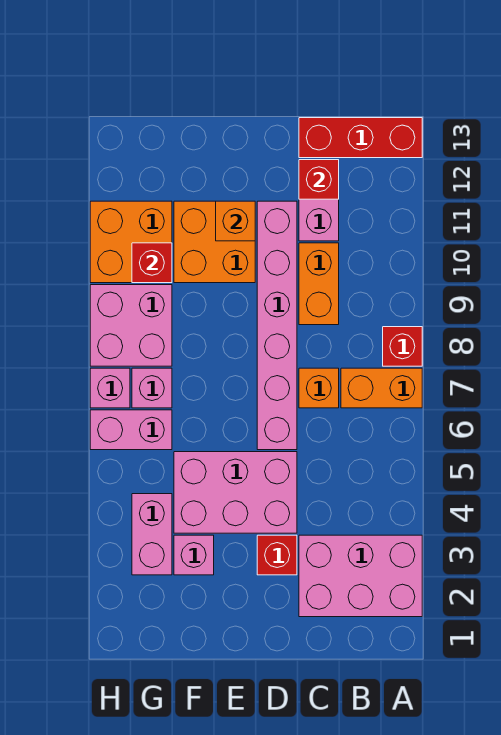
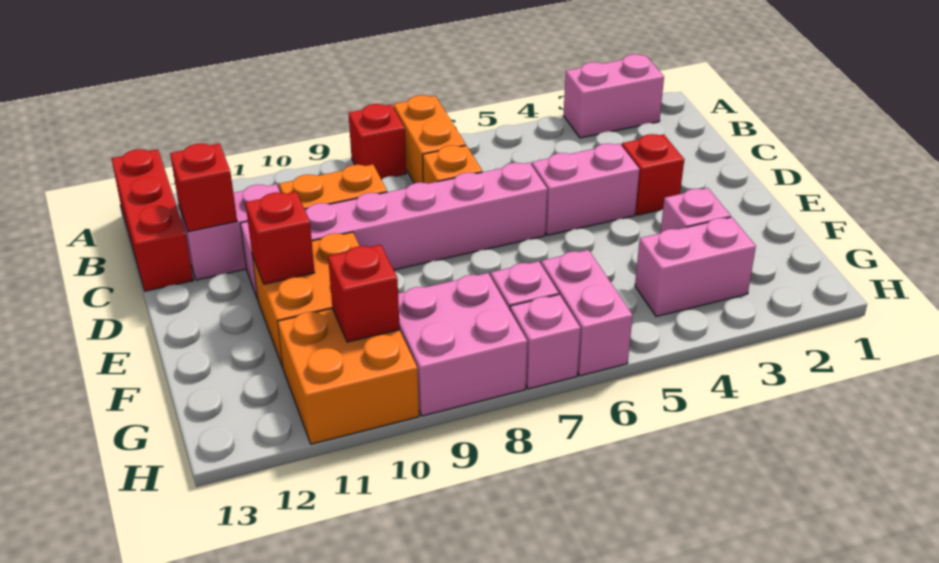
pink brick A2:C3 level 1 -> pink brick A2:A3 level 1
pink brick D4:F5 level 1 -> pink brick D4:D5 level 1
orange brick E11 level 2 -> red brick E11 level 2

